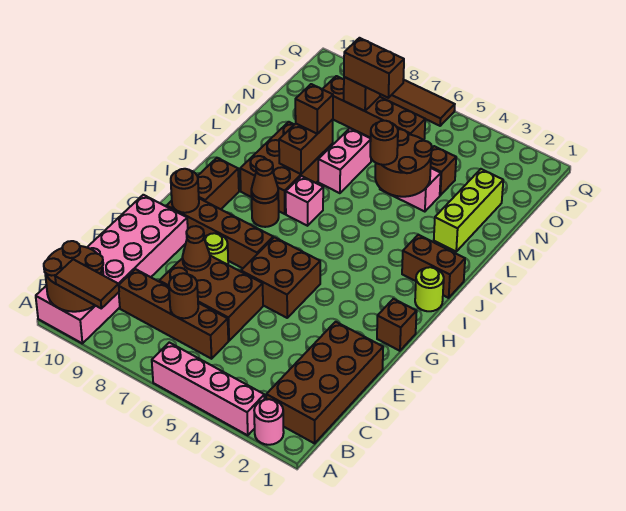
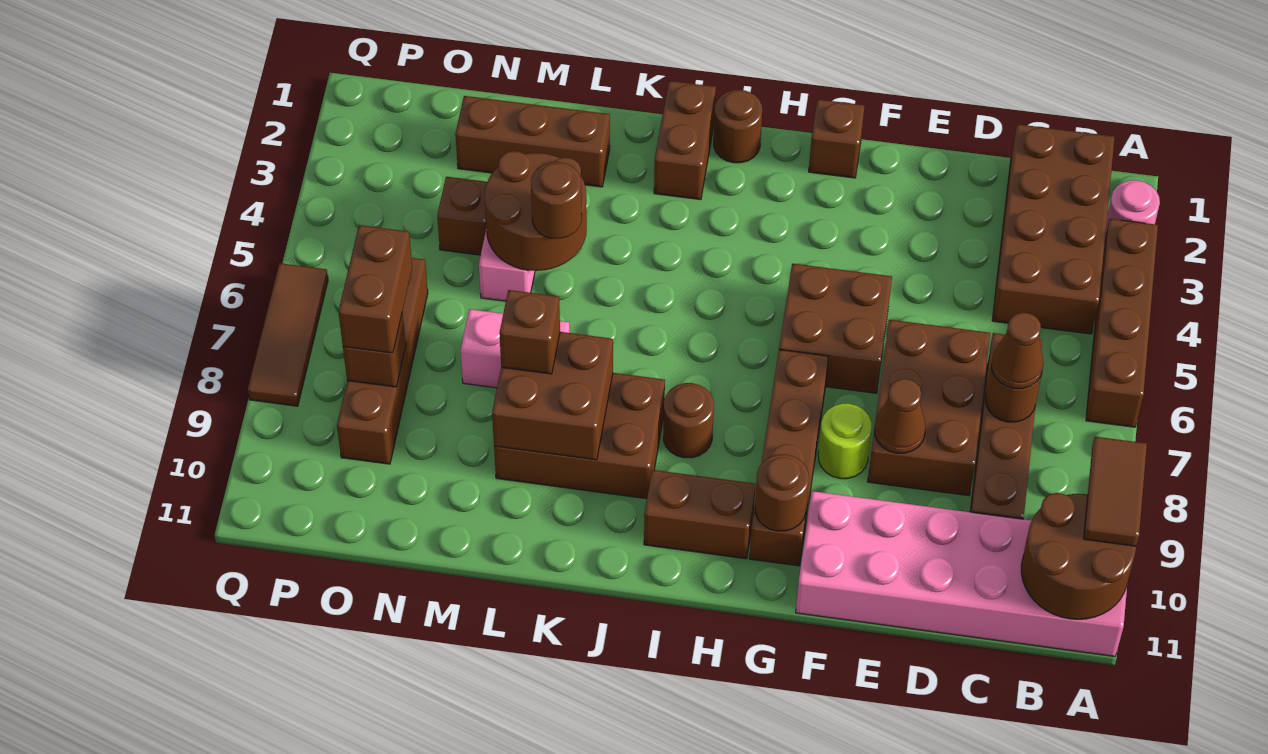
pink brick A3:A6 level 1 -> brown brick A3:A6 level 1
brown brick B1:E2 level 1 -> brown brick B1:C4 level 1
lime round brick I1 level 1 -> brown round brick I1 level 1
brown cone I8 level 2 -> brown cone C7 level 3
pink brick J7 level 1 -> none
brown brick K8:L8 level 2 -> brown brick K8:L9 level 2
lime brick L2:N2 level 1 -> brown brick L2:N2 level 1

